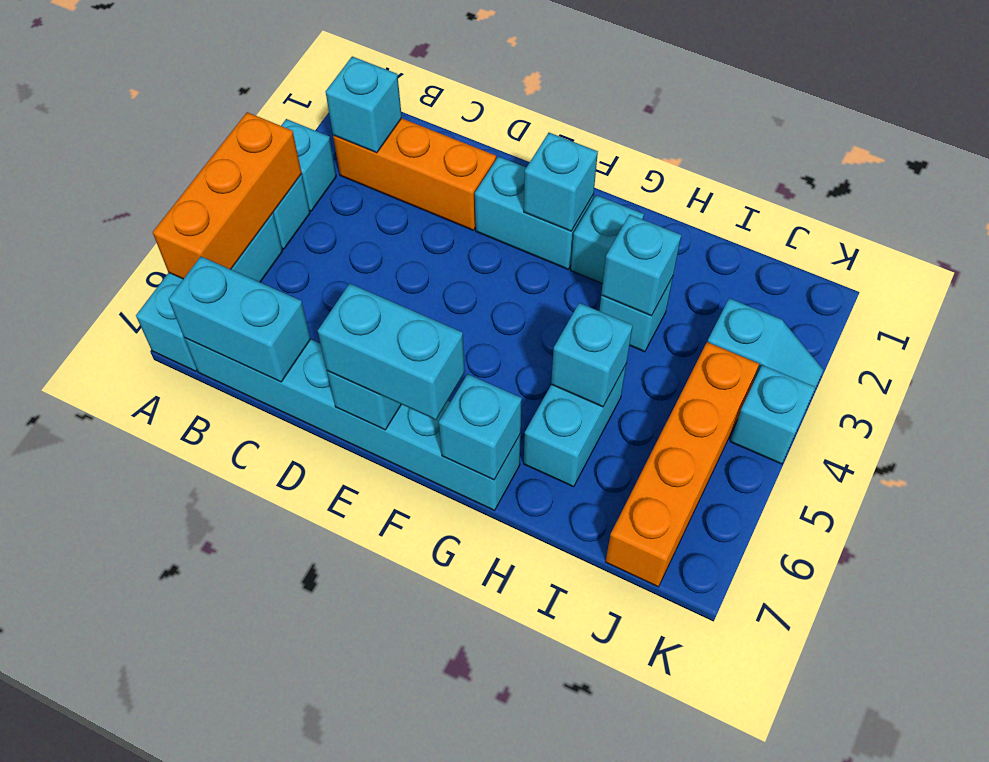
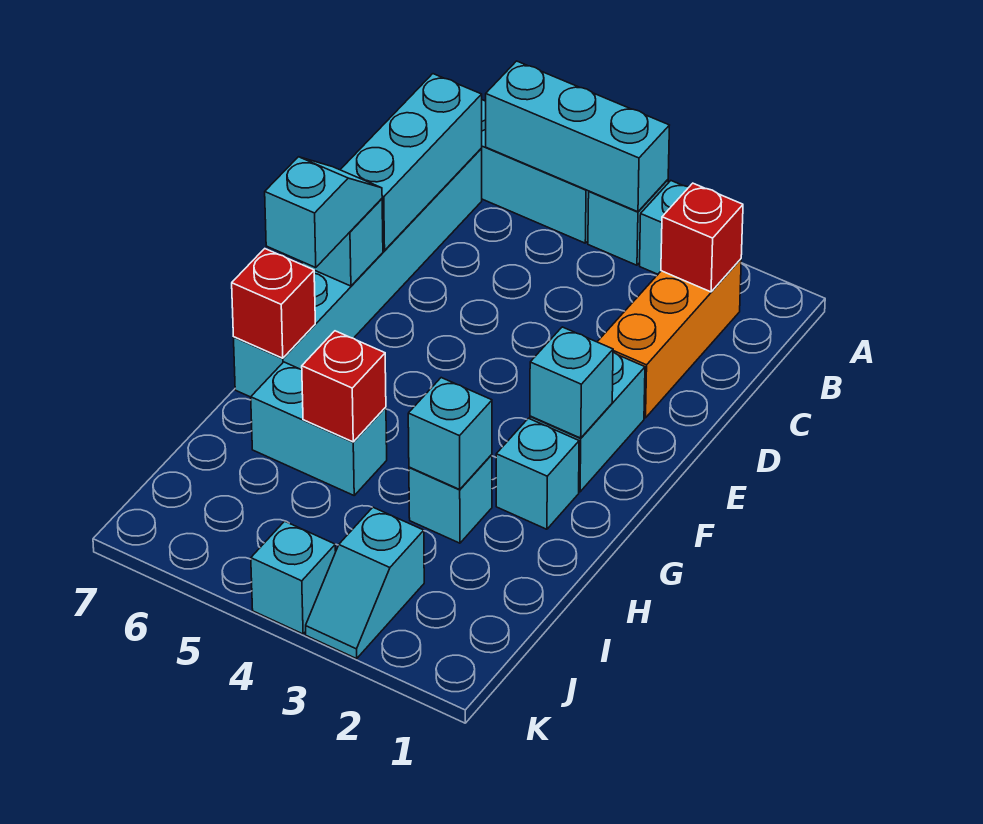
orange brick A4:A6 level 2 -> cyan brick A4:A6 level 2
cyan brick B2 level 2 -> red brick B2 level 2
cyan brick B7:C7 level 2 -> cyan brick B7:D7 level 2
cyan brick E7:F7 level 3 -> cyan slope E7:F7 level 3 top F
cyan brick G7 level 2 -> red brick G7 level 2
cyan brick H5 level 2 -> red brick H5 level 2
orange brick J4:J7 level 1 -> none

